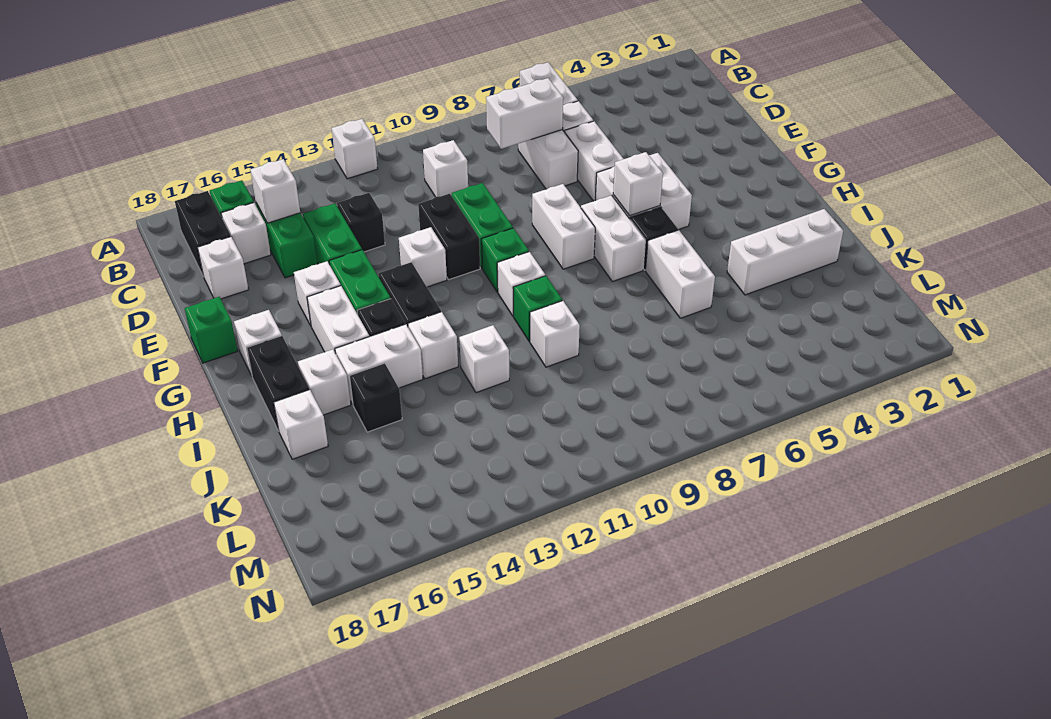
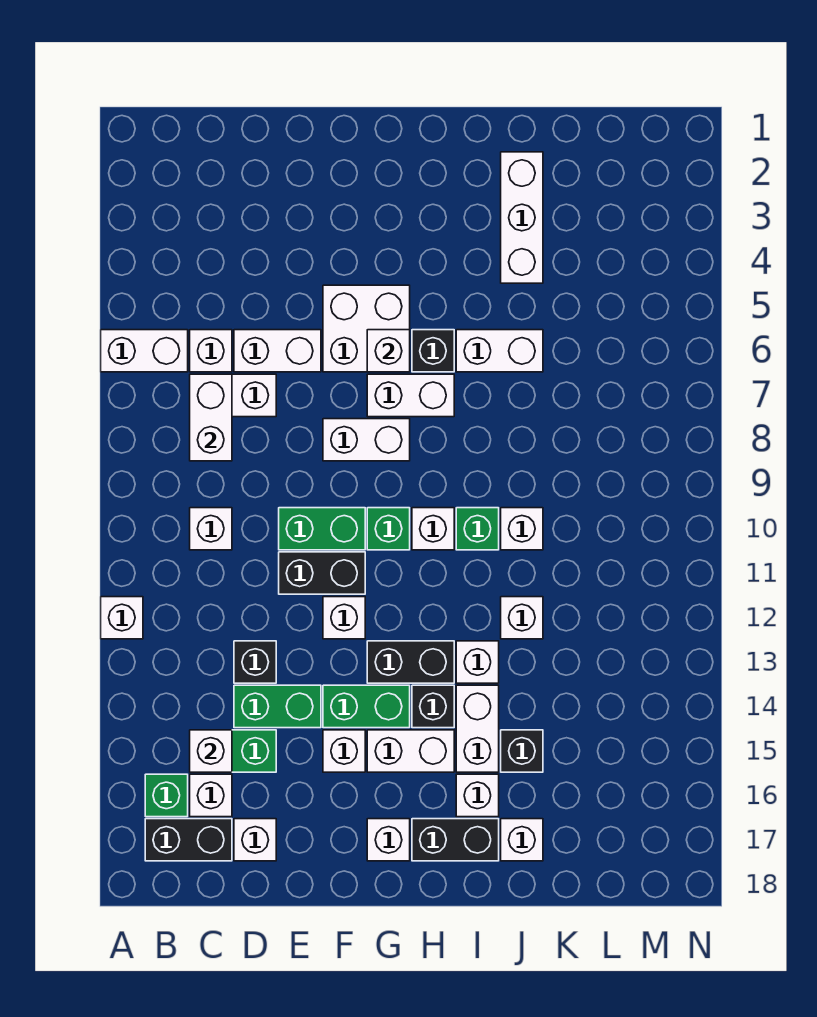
green brick F18 level 1 -> none

